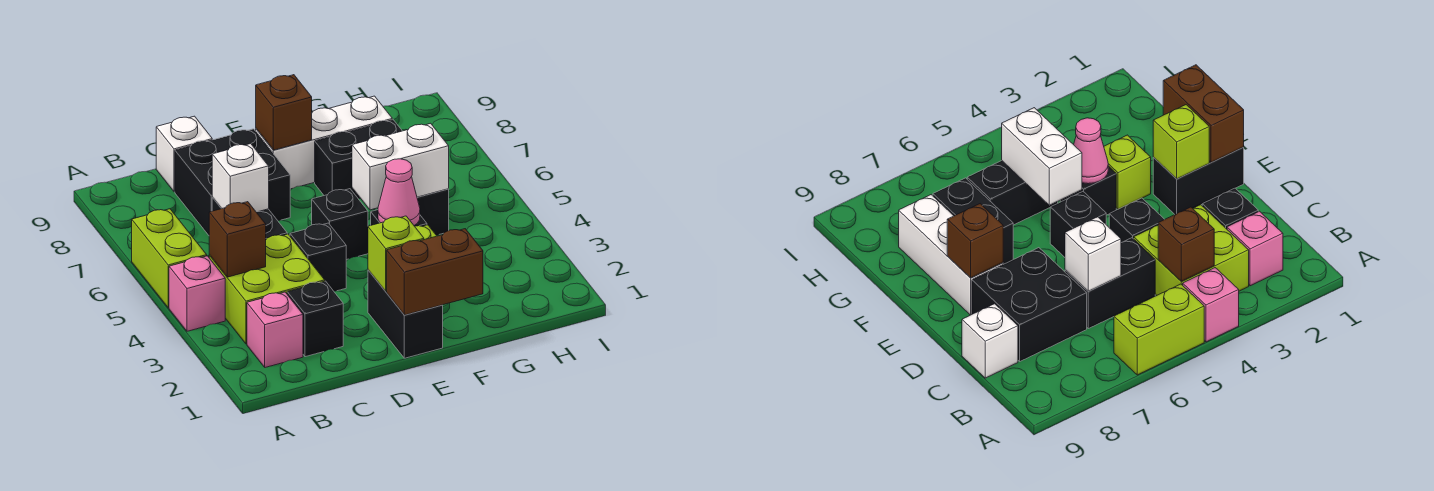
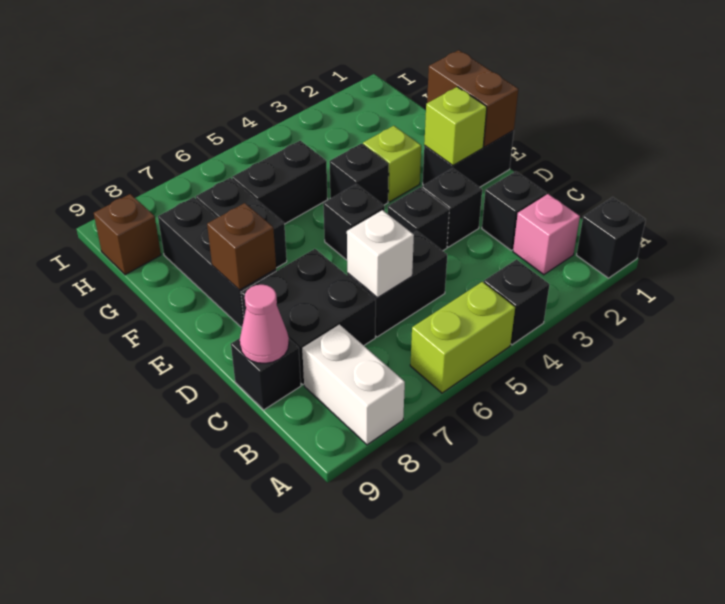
none -> black brick A1 level 1
pink brick A4 level 1 -> black brick A4 level 1
lime brick B3:C4 level 1 -> none
brown brick B4 level 2 -> brown brick H9 level 1
white brick C9 level 1 -> black brick C9 level 1
none -> black brick D3 level 1
white brick E8:G8 level 1 -> black brick E8:G8 level 1
pink cone F4 level 2 -> pink cone C9 level 2
white brick F5:G5 level 2 -> white brick A8:B8 level 1

